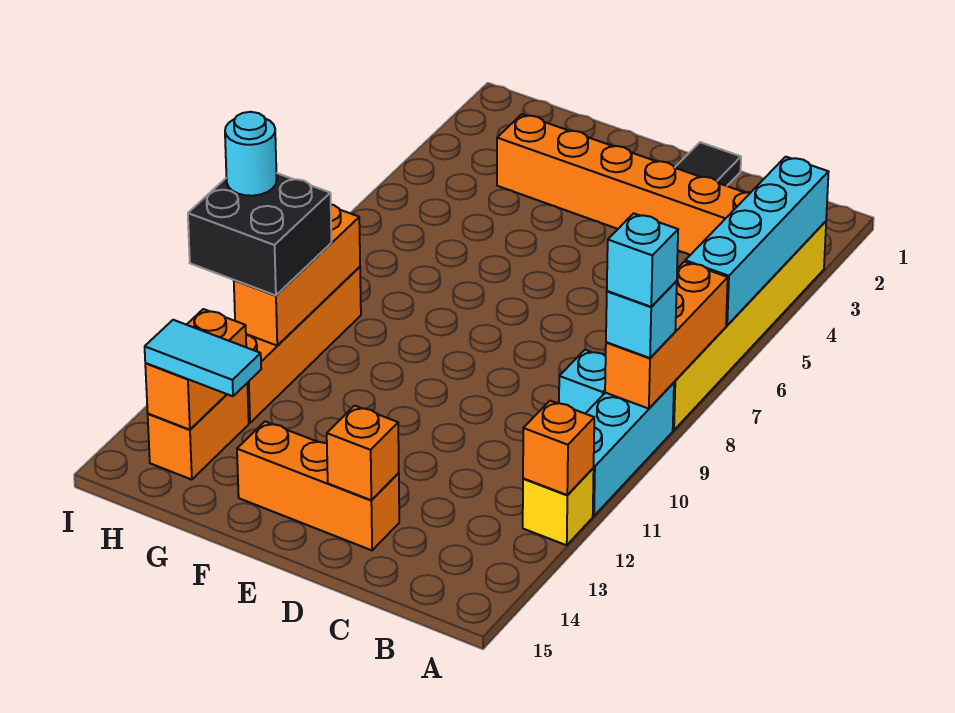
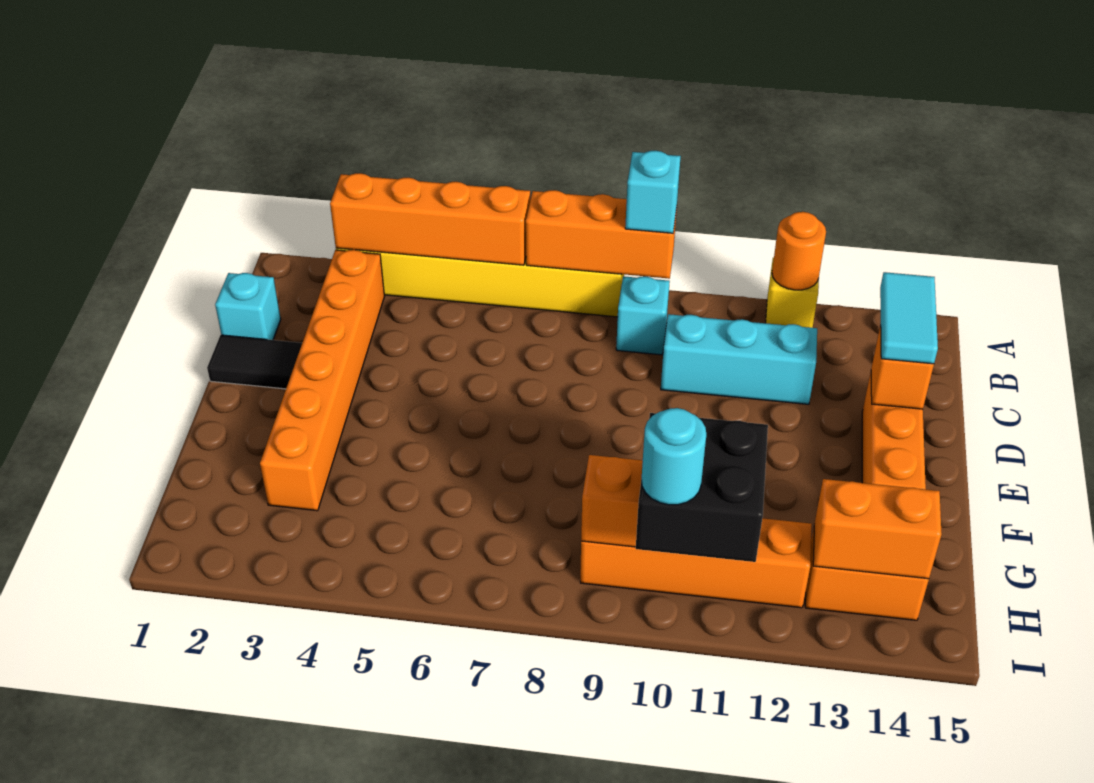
cyan brick A3:A6 level 2 -> orange brick A3:A6 level 2
cyan brick A9:A11 level 1 -> cyan brick C10:C12 level 1
cyan brick A9 level 4 -> cyan brick C1 level 1
orange brick A12 level 2 -> orange round brick A12 level 2
cyan tile G14:H14 level 3 -> cyan tile C14:D14 level 3

